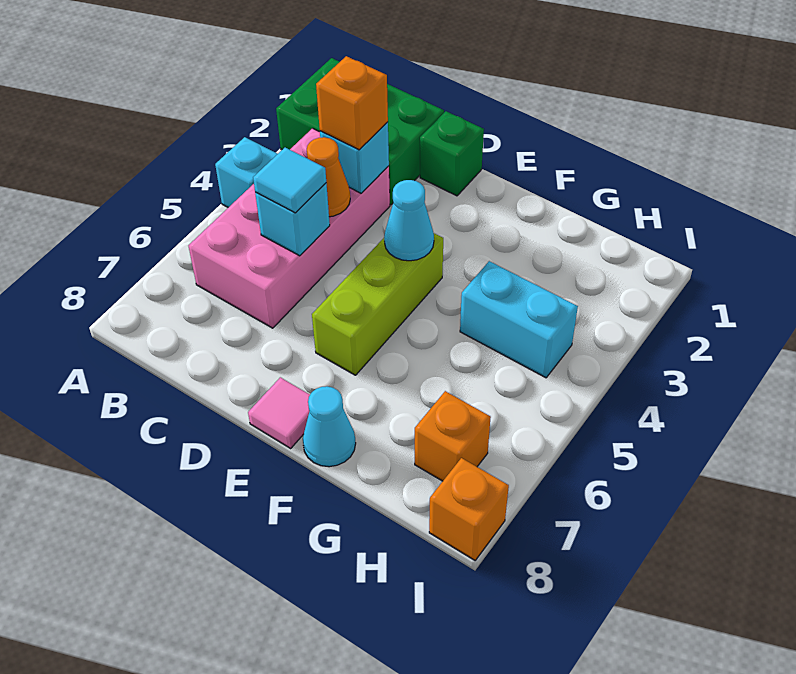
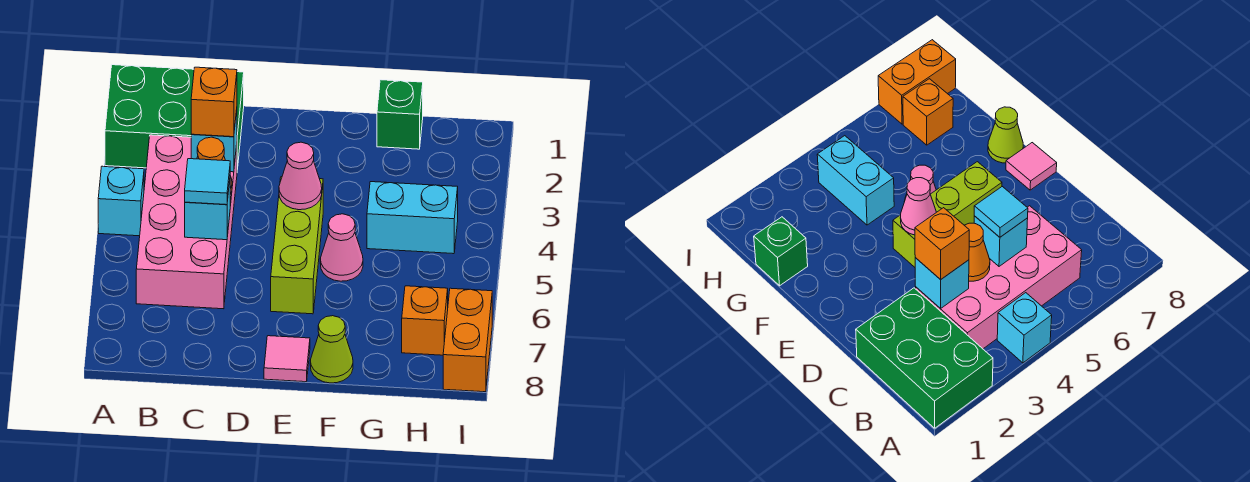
green brick D1 level 1 -> green brick G1 level 1
cyan cone E4 level 2 -> pink cone E4 level 2
none -> pink cone F5 level 1
cyan cone F8 level 1 -> lime cone F8 level 1
orange brick I8 level 1 -> orange brick I7:I8 level 1

